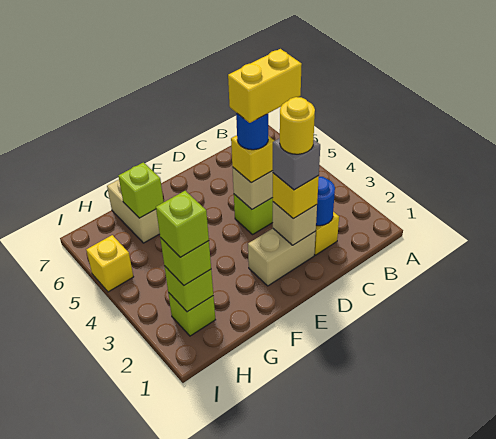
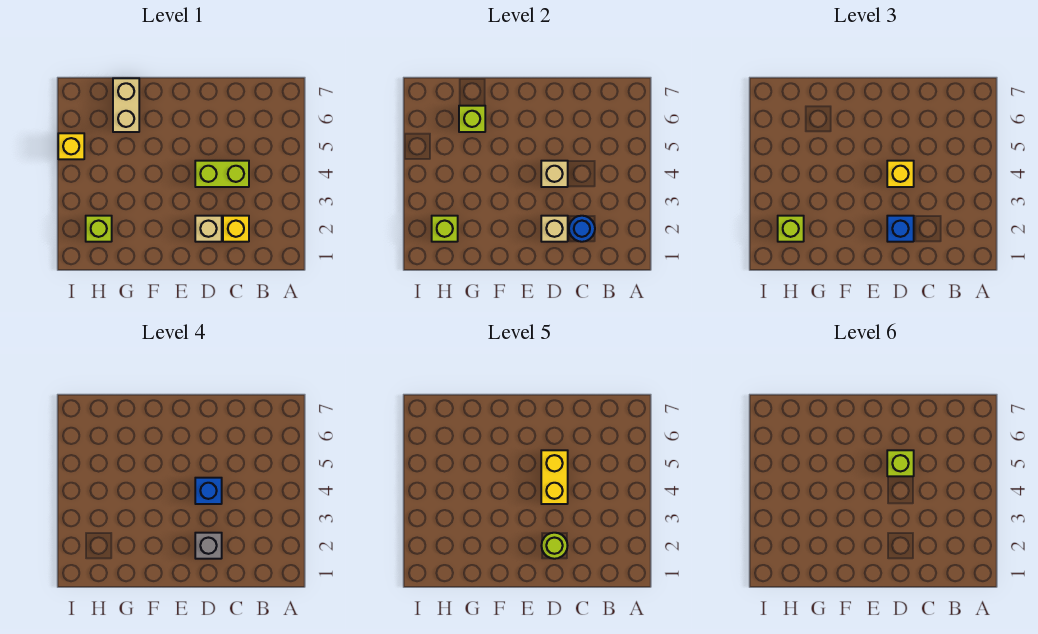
yellow brick C4:D4 level 5 -> yellow brick D4:D5 level 5
tan brick D2:E2 level 1 -> tan brick D2 level 1
yellow brick D2 level 3 -> blue brick D2 level 3
yellow round brick D2 level 5 -> lime round brick D2 level 5
blue round brick D4 level 4 -> blue brick D4 level 4
lime brick H2 level 4 -> lime brick D5 level 6

